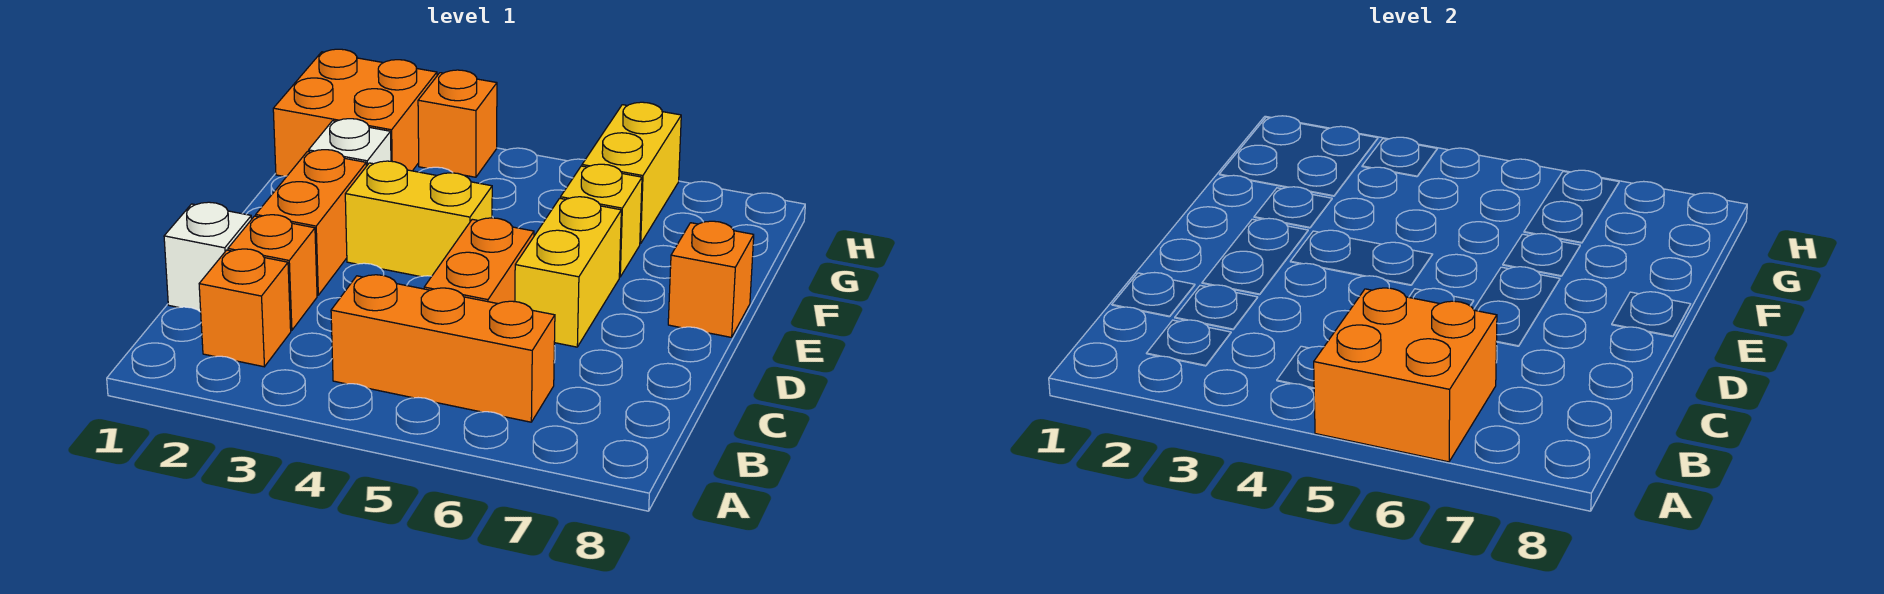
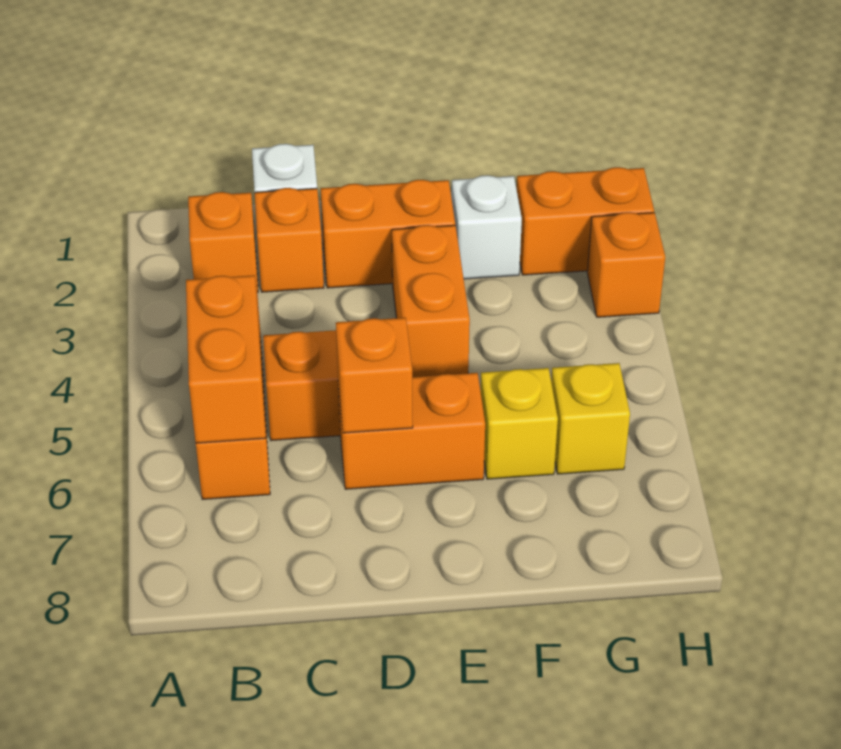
orange brick A5:B6 level 2 -> orange brick B5:B6 level 2
yellow brick D6:E6 level 1 -> orange brick D6:E6 level 1
yellow brick E3:E4 level 1 -> orange brick E3:E4 level 1
orange brick E8 level 1 -> orange brick D6 level 2
orange brick G1:H2 level 1 -> orange brick G2:H2 level 1
yellow brick G6:H6 level 1 -> yellow brick G6 level 1

